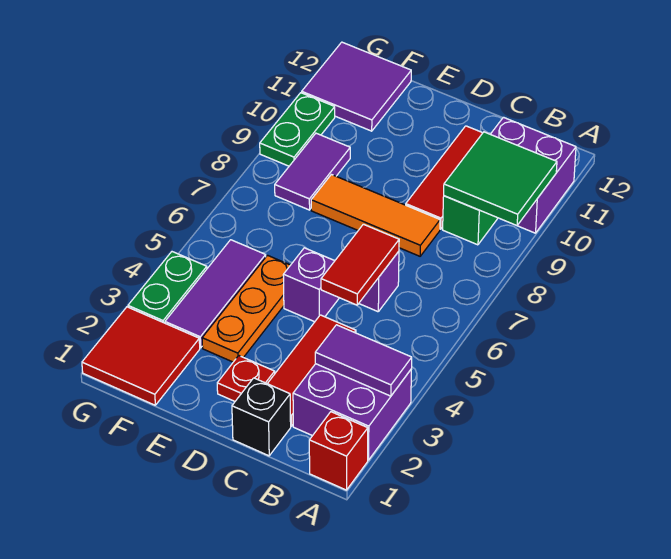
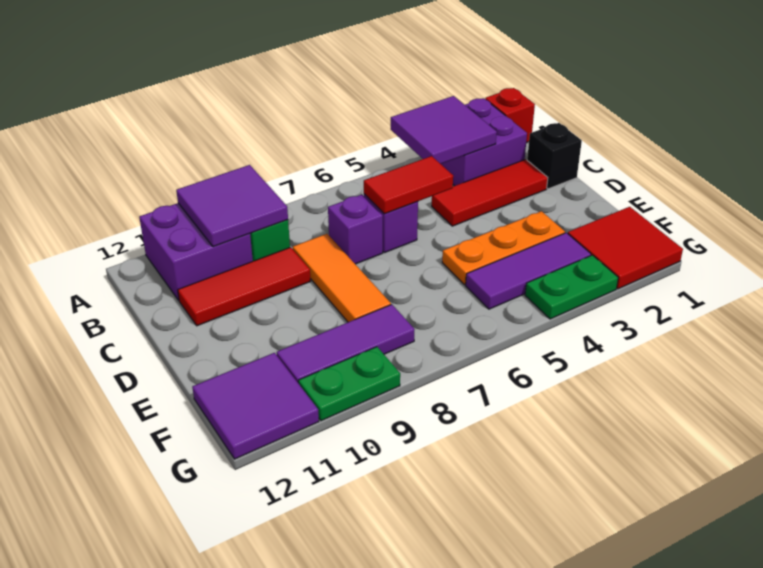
purple tile A3:B3 level 2 -> purple tile A3:B4 level 2
green tile A9:B10 level 2 -> purple tile A9:B10 level 2
red plate D2 level 1 -> none
purple brick D5 level 1 -> purple brick C7 level 1
purple tile F8:F9 level 1 -> purple tile F8:F10 level 1

